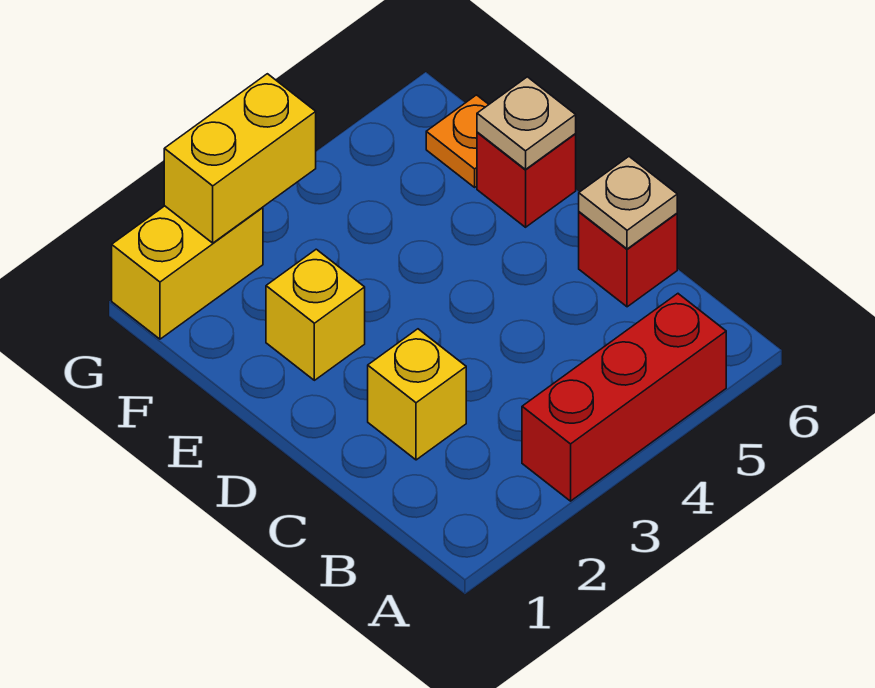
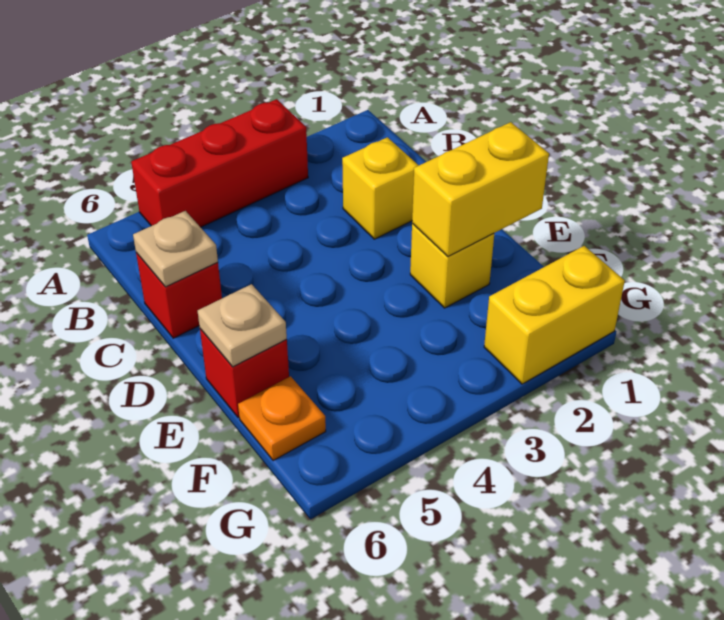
yellow brick G2:G3 level 2 -> yellow brick E1:E2 level 2

